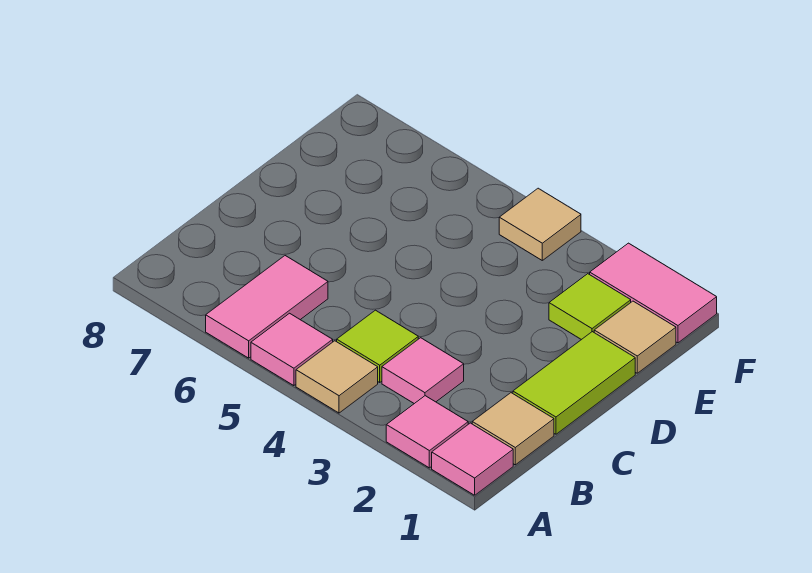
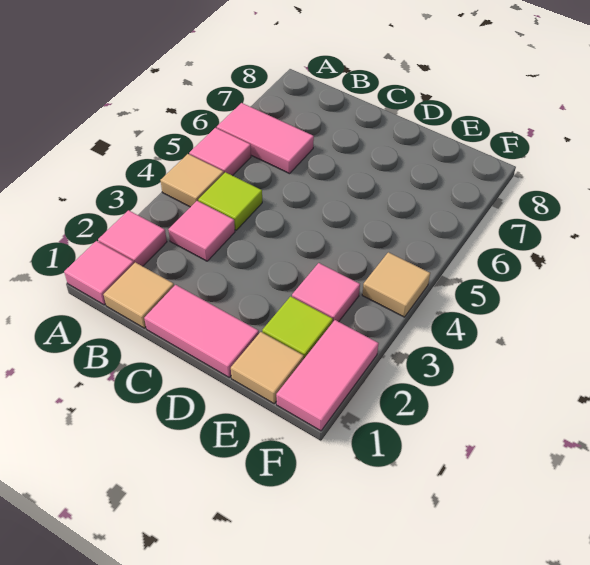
lime tile C1:D1 level 1 -> pink tile C1:D1 level 1
none -> pink tile E3 level 1

